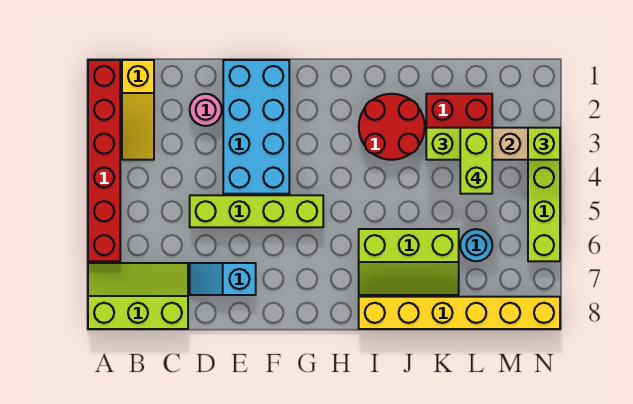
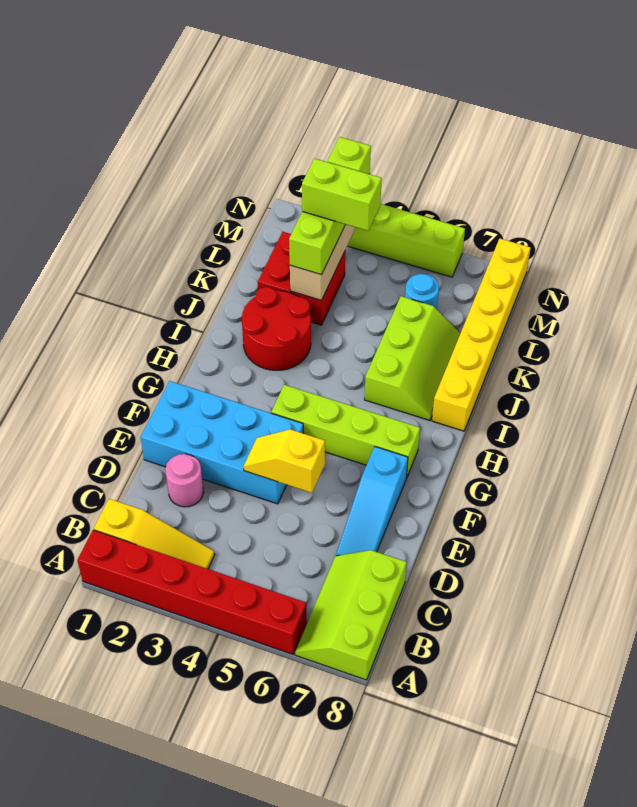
lime brick D5:G5 level 1 -> lime brick G4:G7 level 1
cyan slope D7:E7 level 1 top E -> cyan slope D7:F7 level 1 top F
none -> yellow slope E4:E5 level 2 top 5

